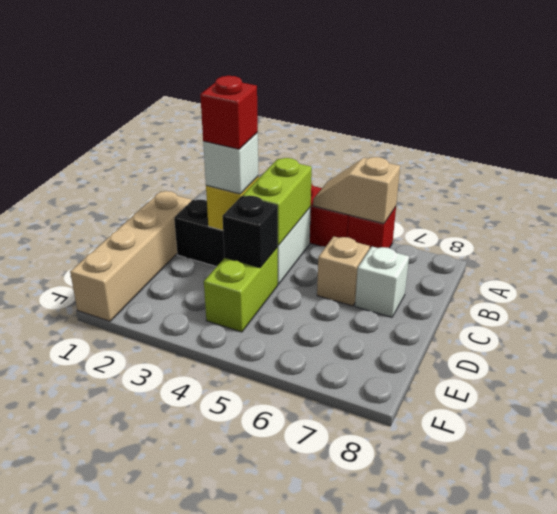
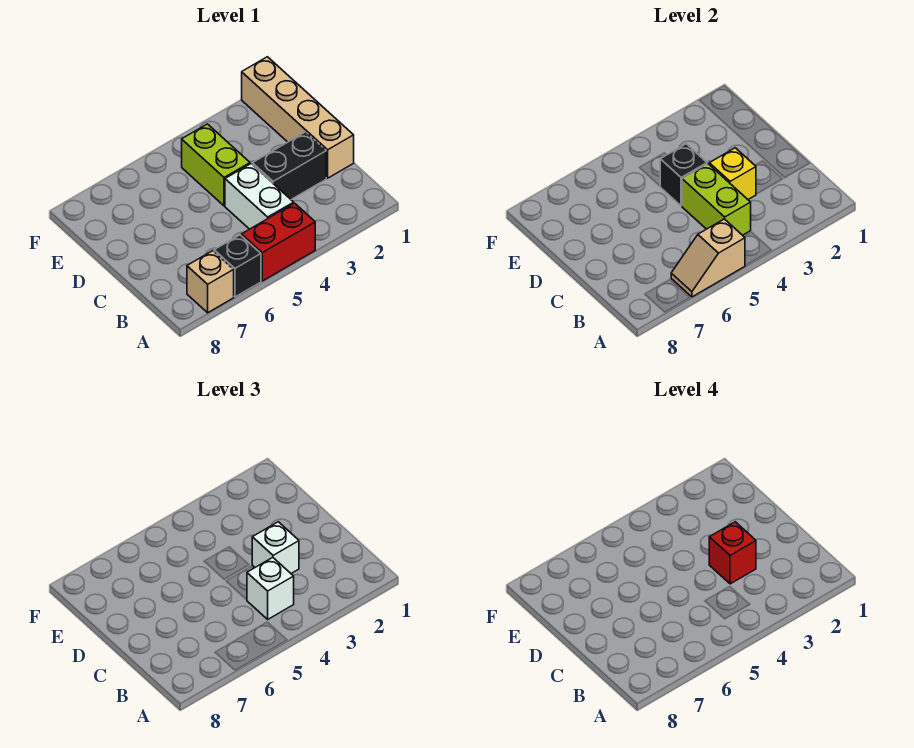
tan slope A5:A6 level 2 top 6 -> tan slope A5:A6 level 2 top 5
red brick A6 level 1 -> black brick A6 level 1
tan brick C6 level 1 -> tan brick A7 level 1
white brick C7 level 1 -> white brick B4 level 3

